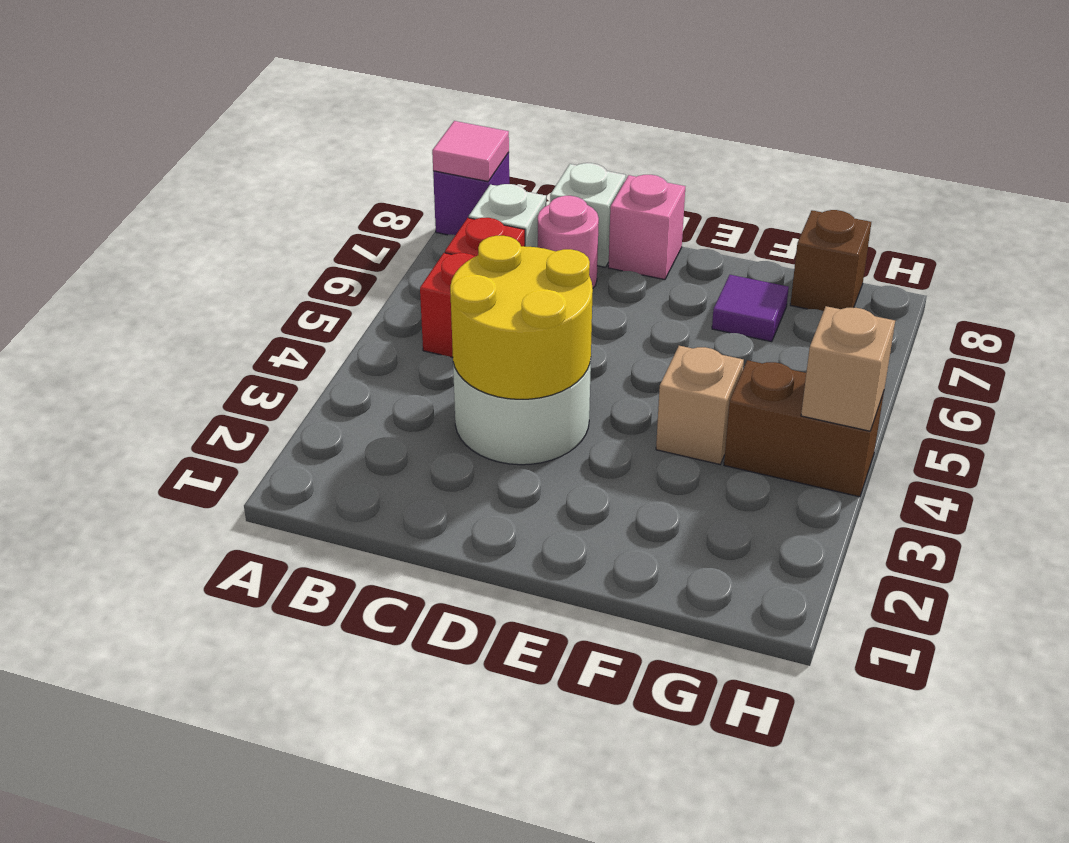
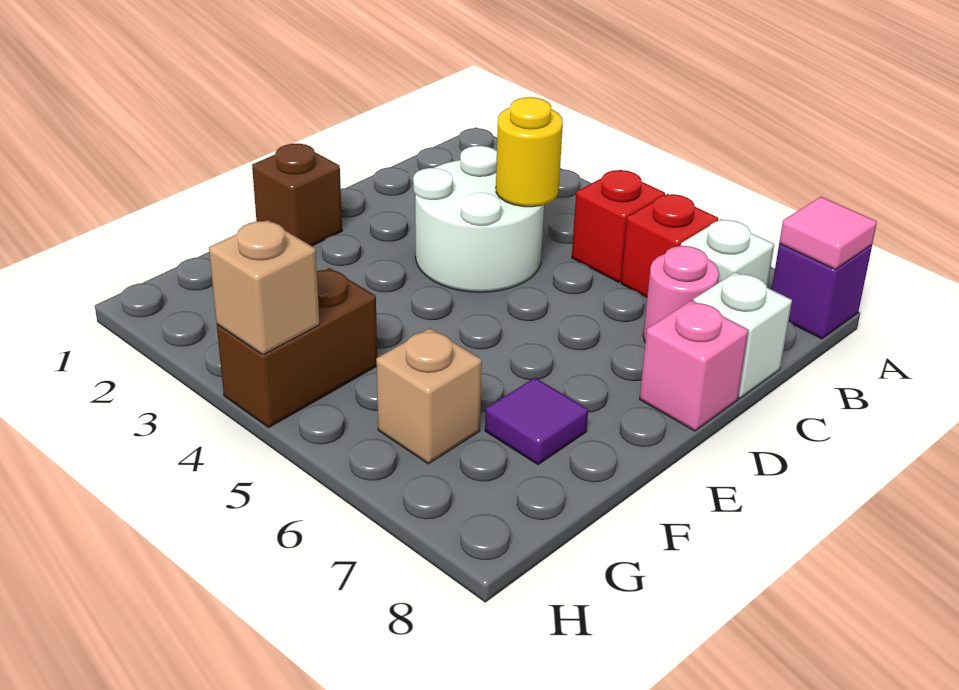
yellow round brick C3:D4 level 2 -> yellow round brick C4 level 2
tan brick F4 level 1 -> tan brick G6 level 1
brown brick G8 level 1 -> brown brick E1 level 1

